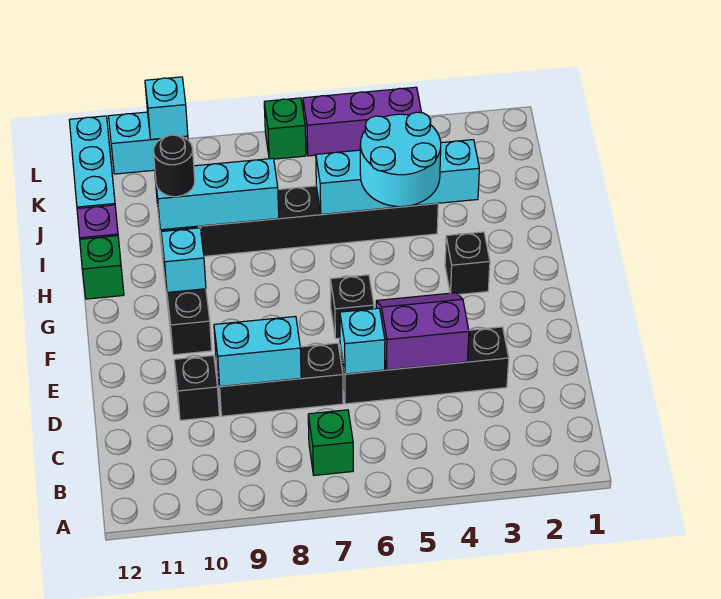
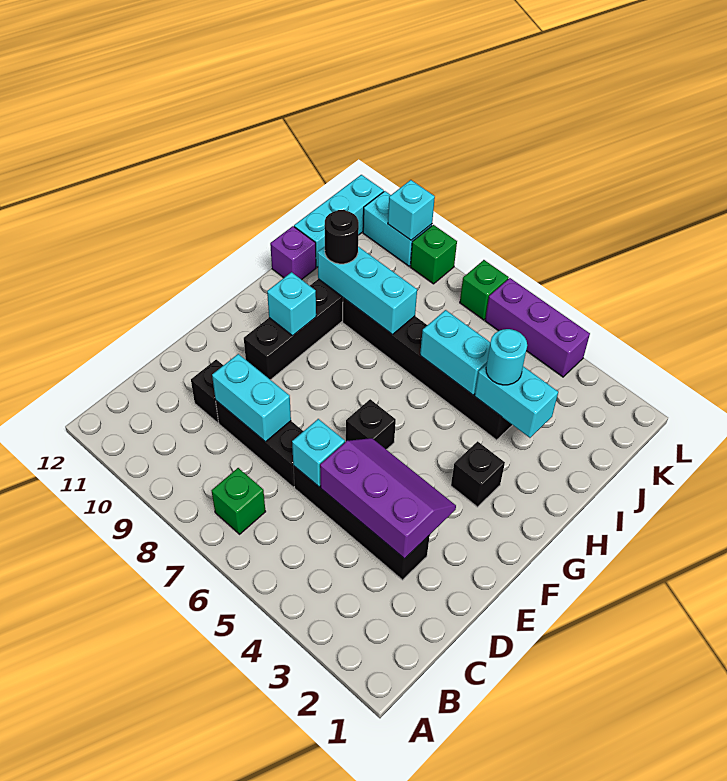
purple slope D4:E5 level 2 top D -> purple slope D3:E5 level 2 top D
cyan round brick H4:I5 level 3 -> cyan round brick I4 level 3
green brick H12 level 1 -> green brick L9 level 1

